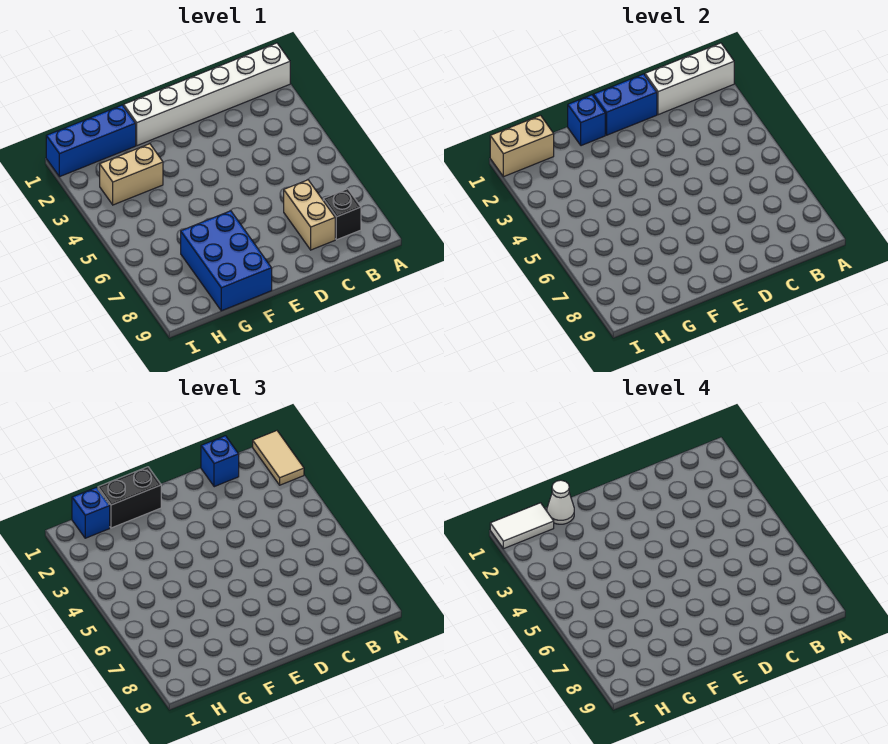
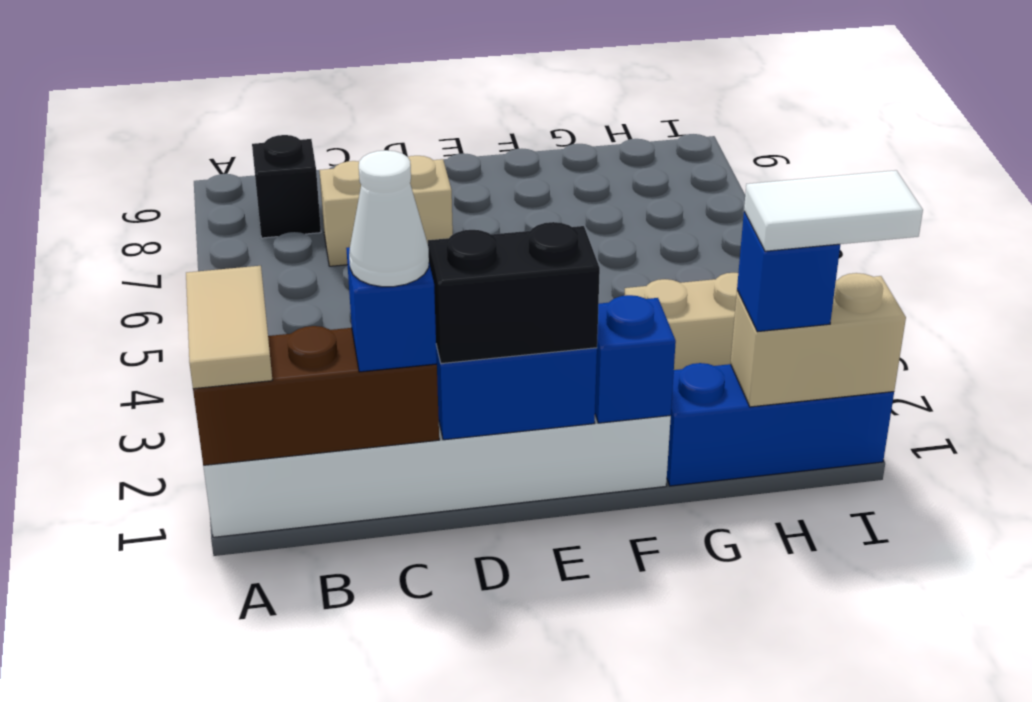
white brick A1:C1 level 2 -> brown brick A1:C1 level 2
tan brick C7:C8 level 1 -> tan brick C7:D7 level 1
black brick F1:G1 level 3 -> black brick D1:E1 level 3
blue brick F7:G9 level 1 -> none
white cone G1 level 4 -> white cone C1 level 4

